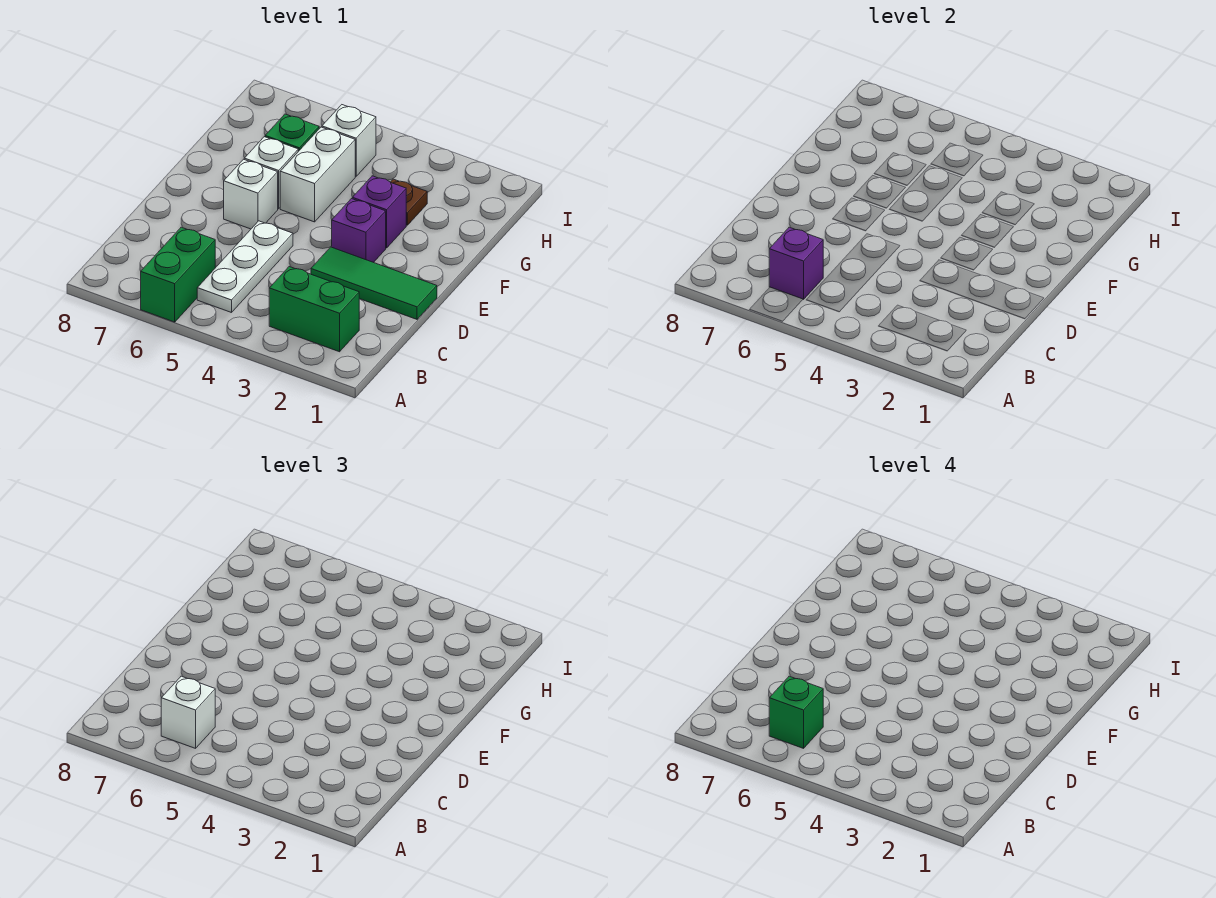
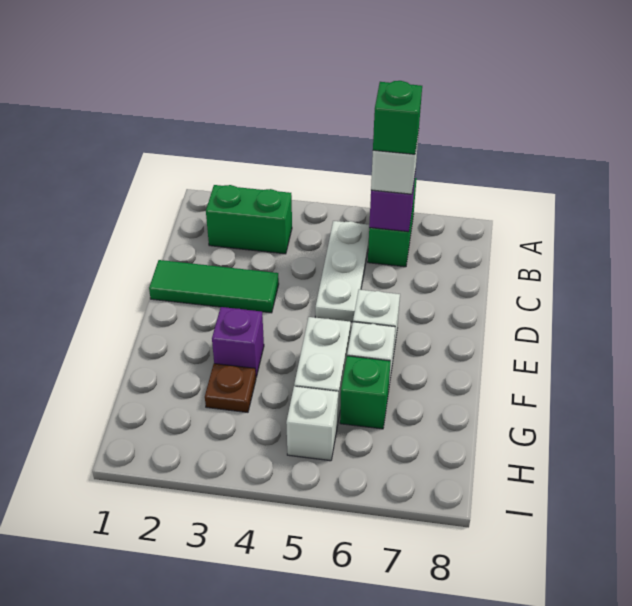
purple brick E3 level 1 -> none

